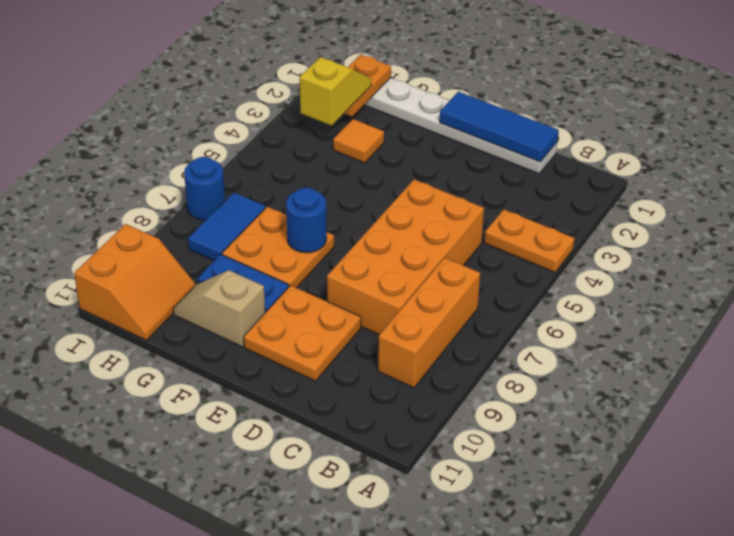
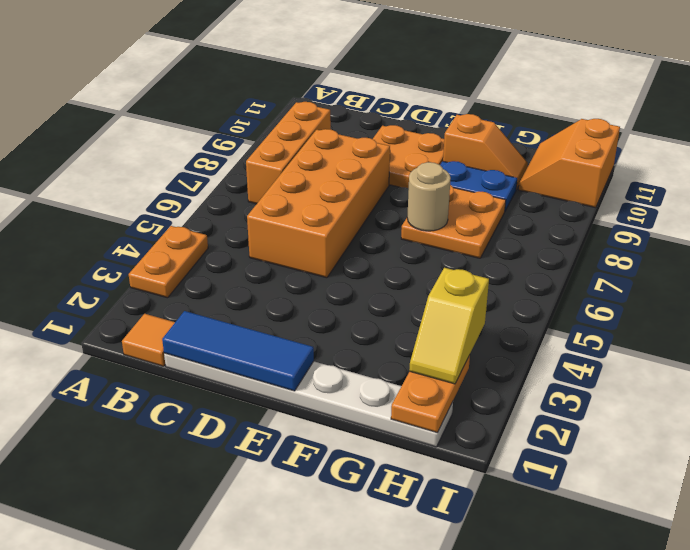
orange plate A4:B4 level 1 -> orange plate A3:A4 level 1
blue round brick F7 level 2 -> tan round brick F7 level 2
tan slope F10:G10 level 1 top F -> orange slope F10:G10 level 1 top F
orange tile G3 level 1 -> orange tile B1 level 1
blue tile H7:H8 level 1 -> none
blue round brick I7 level 1 -> none

